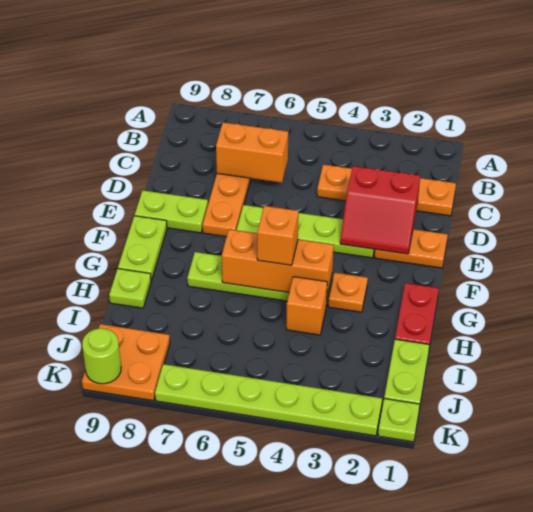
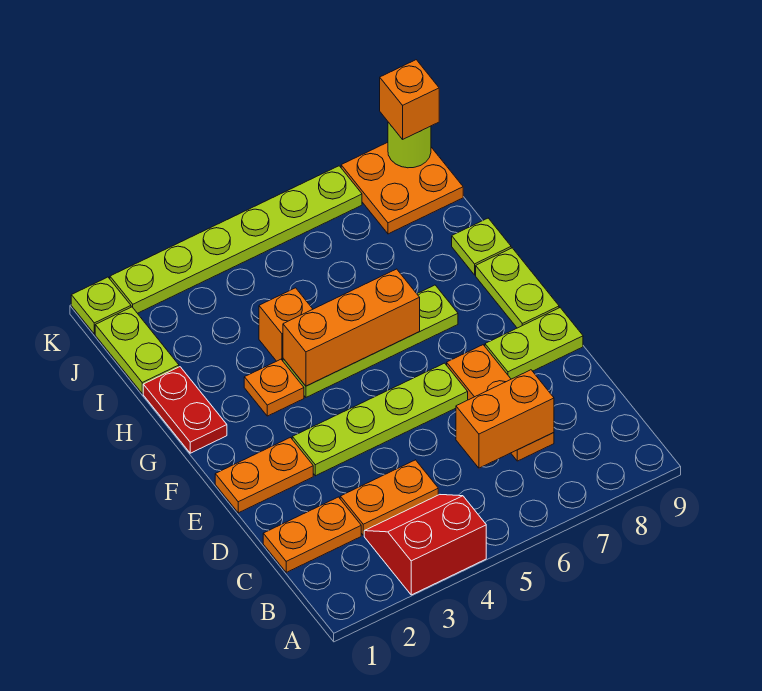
red slope D2:E3 level 2 top D -> red slope A3:B4 level 1 top A
orange brick G5 level 3 -> orange brick K9 level 3

